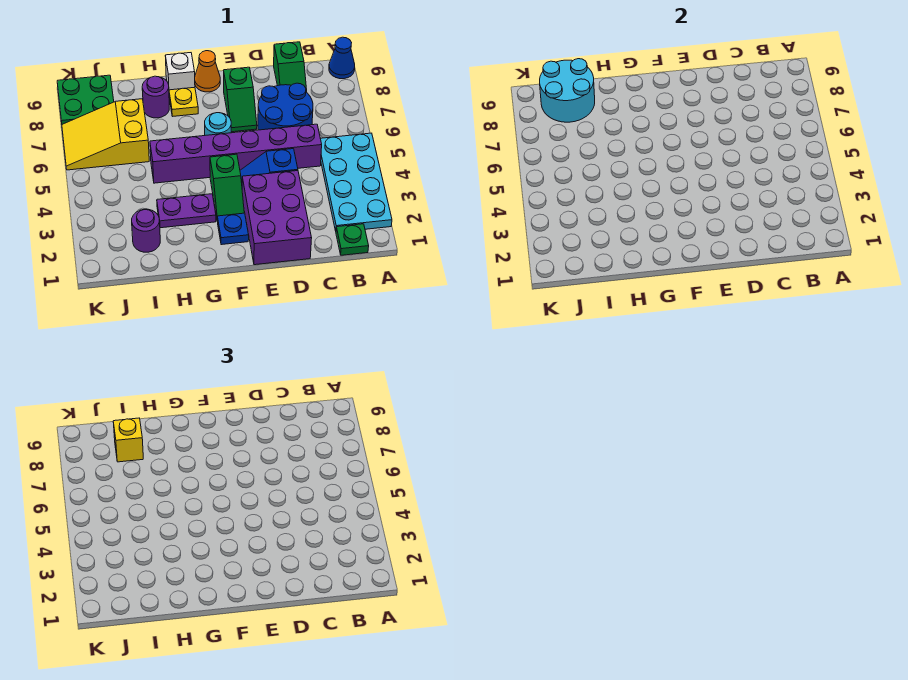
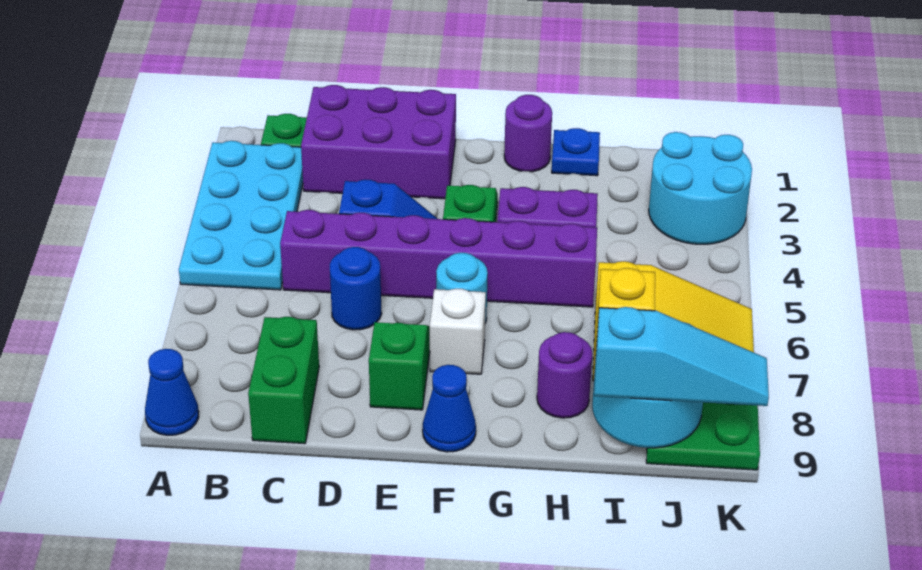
blue round brick C6:D7 level 1 -> blue round brick D6 level 1
green slope C8:C9 level 1 top 9 -> green brick C8:C9 level 1
purple brick D1:E3 level 1 -> purple brick C1:E2 level 1
blue plate F2 level 1 -> blue plate H1 level 1
orange cone F9 level 1 -> blue cone F9 level 1
yellow plate G8 level 1 -> none
white brick G9 level 1 -> white brick F7 level 1
purple round brick I2 level 1 -> purple round brick G1 level 1
none -> cyan slope I9:K9 level 3 top I
none -> cyan round brick J2:K3 level 1

